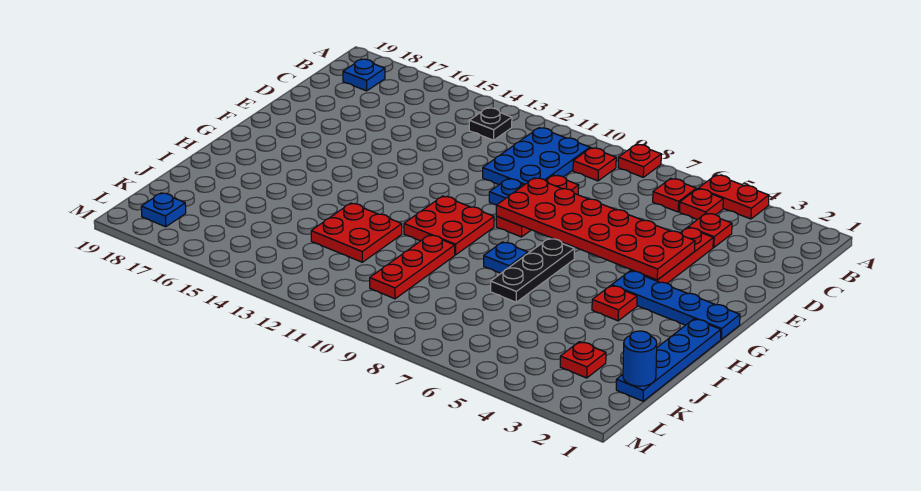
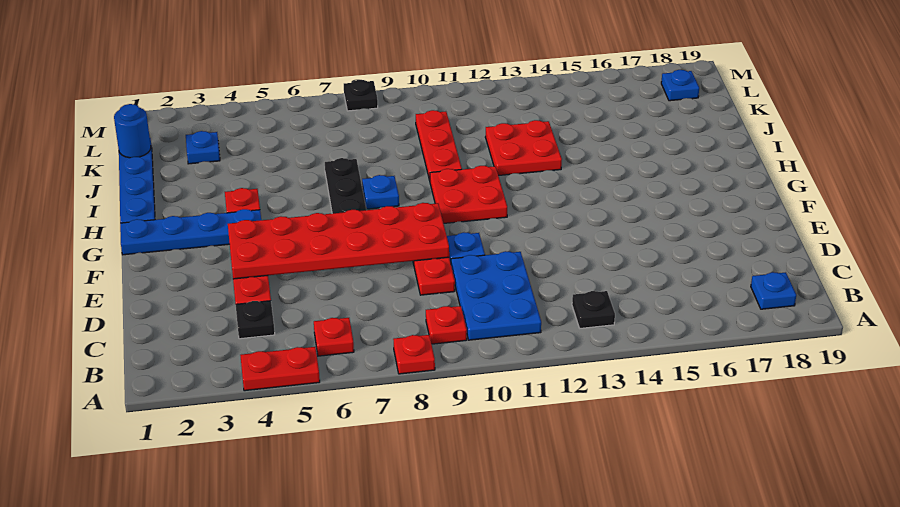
red plate B5 level 1 -> none
red plate C4 level 1 -> black plate C4 level 1
red plate K3 level 1 -> blue plate K3 level 1
none -> black plate M8 level 1

